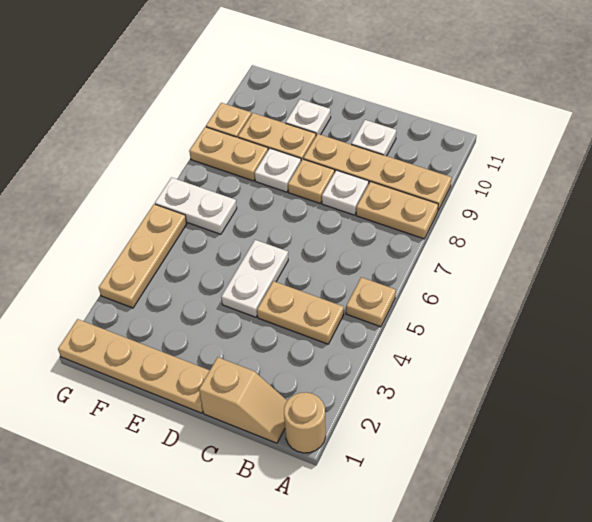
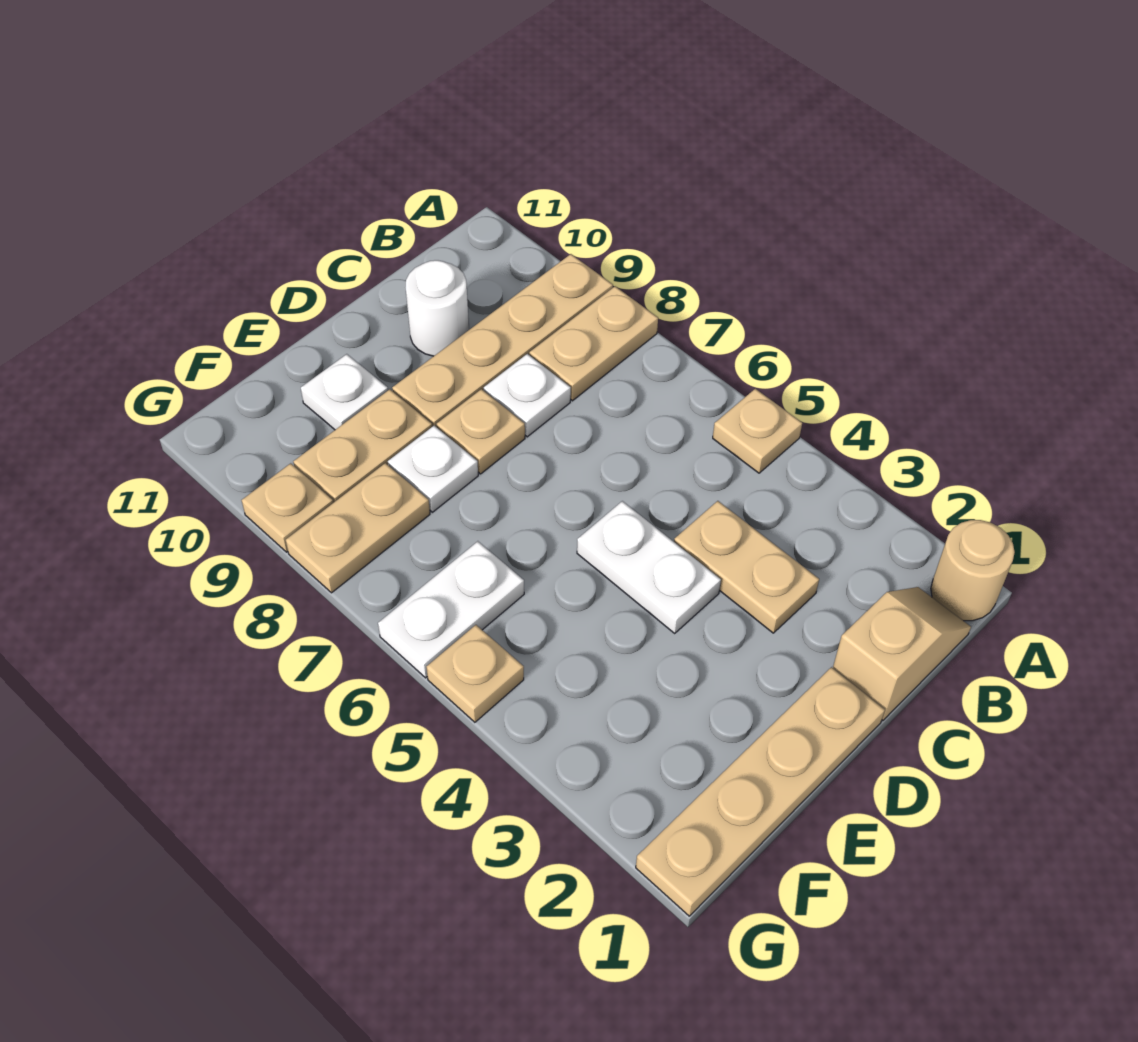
tan plate B4:C4 level 1 -> tan plate C3:C4 level 1
white plate C10 level 1 -> white round brick C10 level 1
tan plate G3:G5 level 1 -> tan plate G5 level 1

